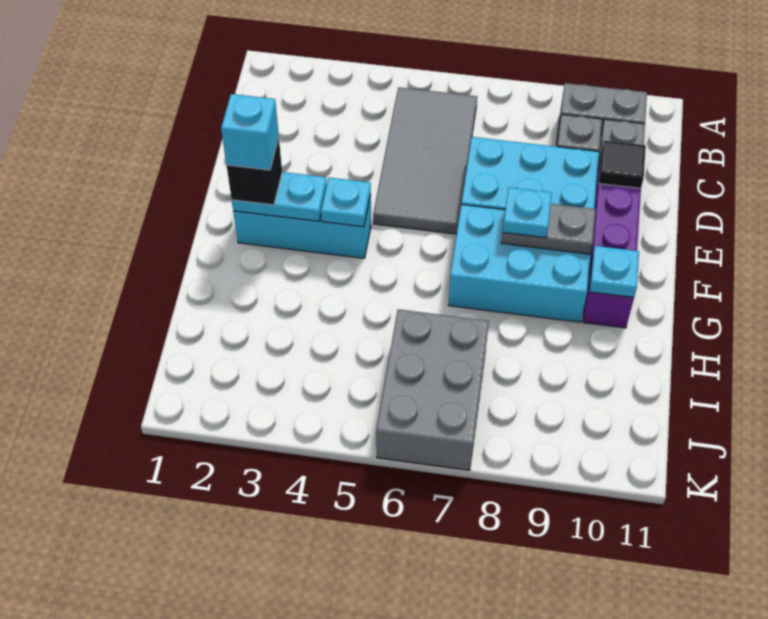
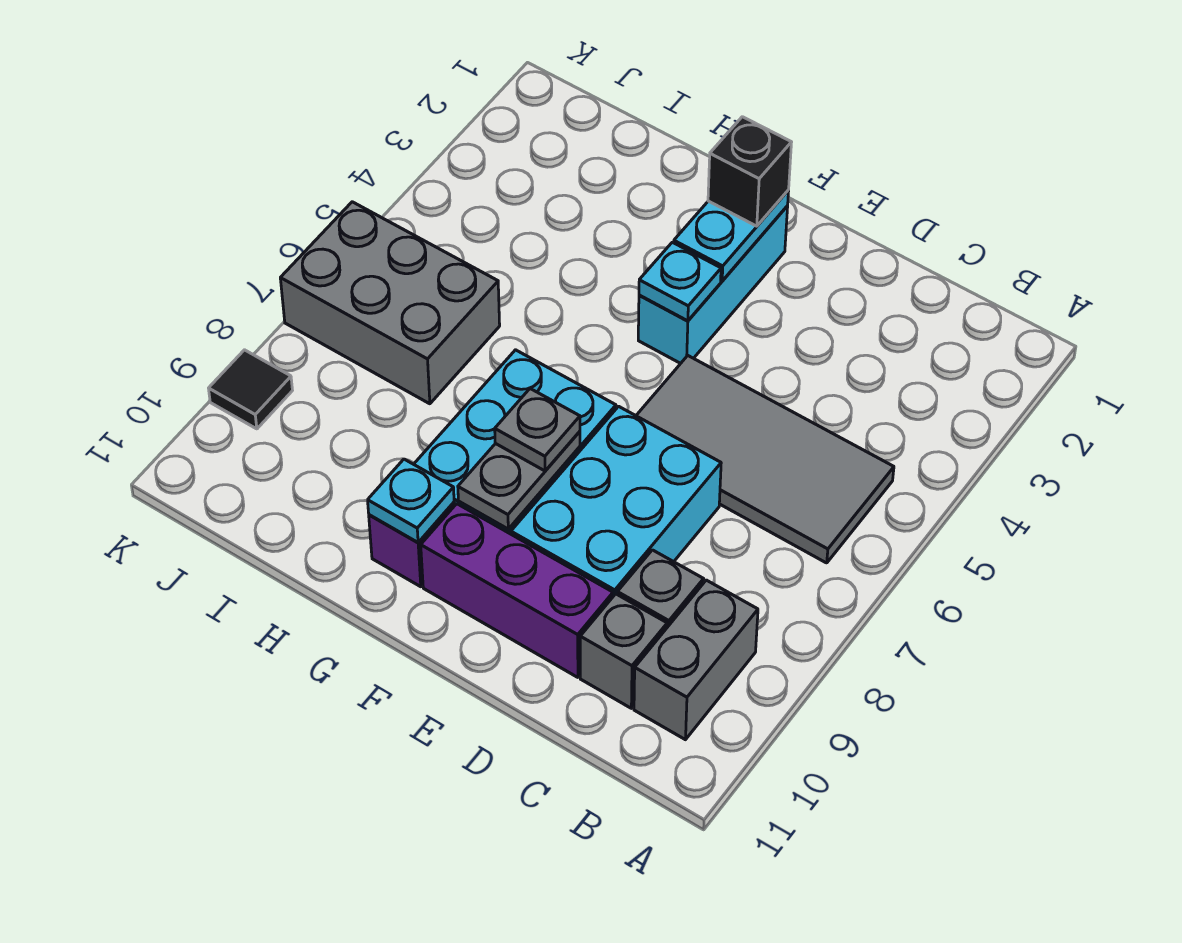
black tile D10 level 2 -> black tile K9 level 1
cyan brick F2 level 4 -> none
cyan plate F8 level 3 -> grey plate F8 level 3

